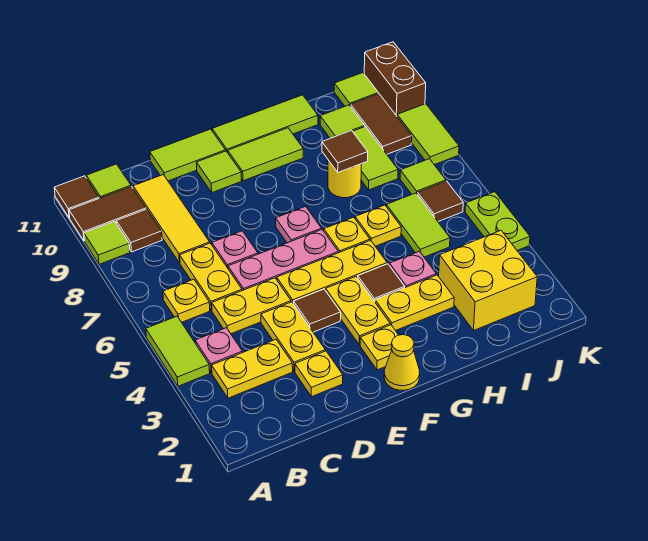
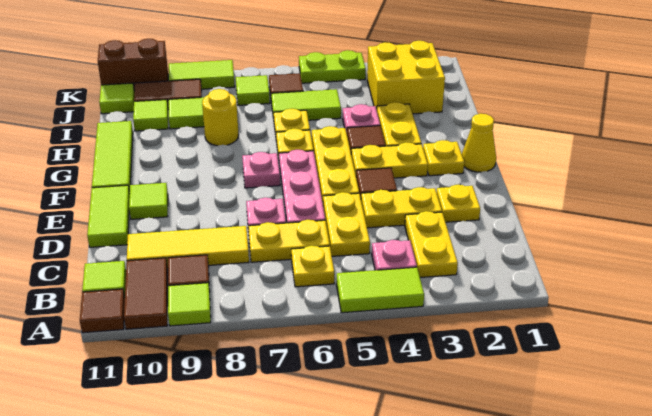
lime tile F10:G10 level 1 -> none
brown tile H8 level 2 -> none

